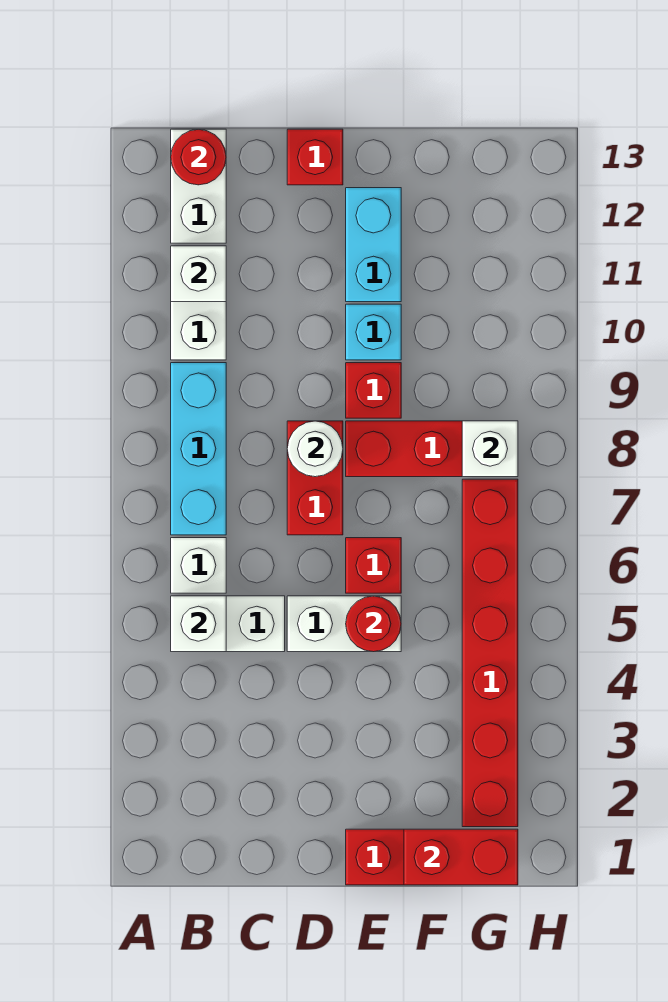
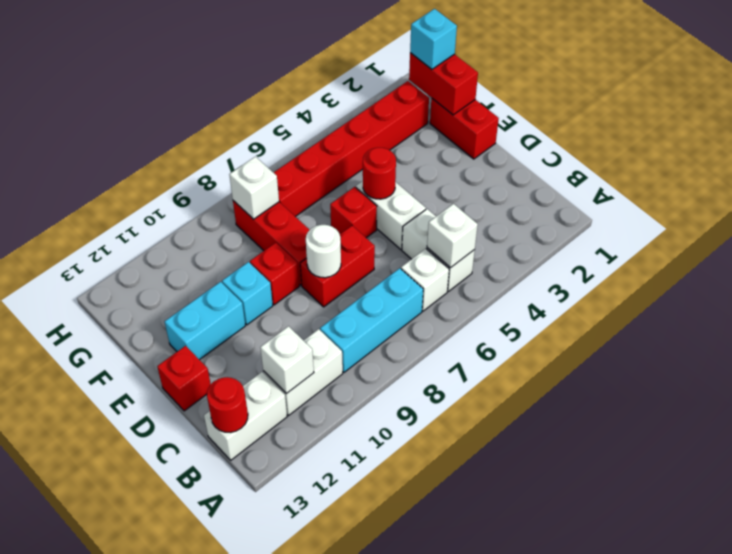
none -> cyan brick G1 level 3

